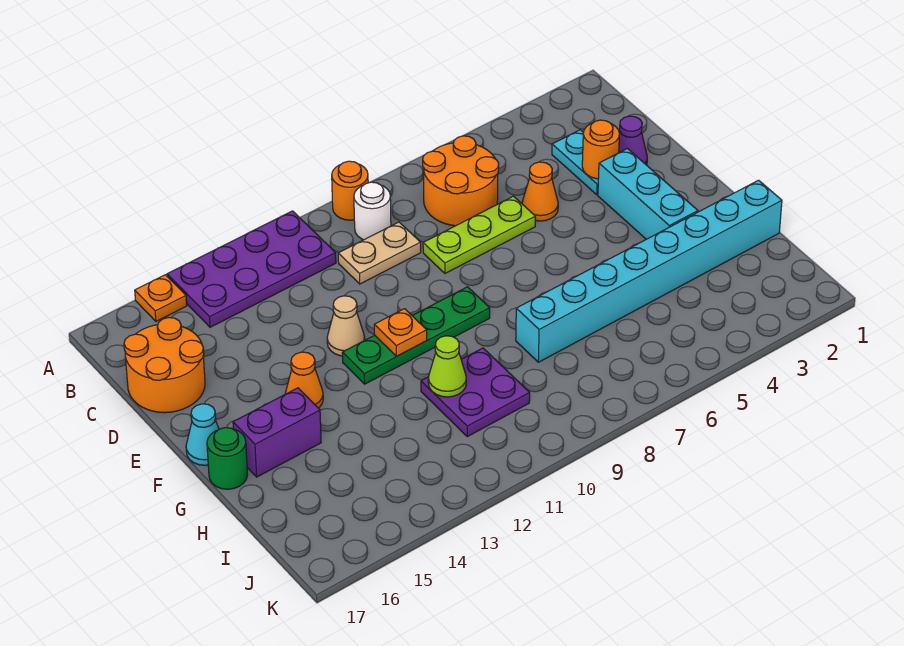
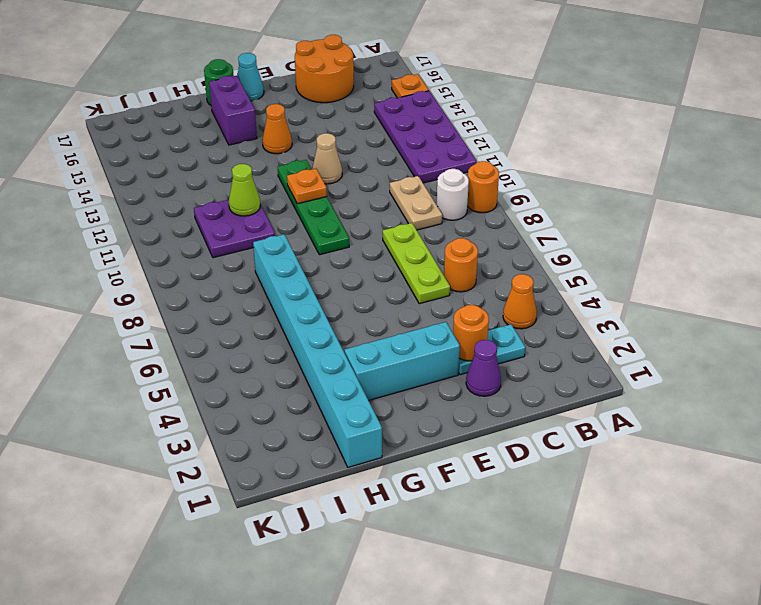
orange round brick B6:C7 level 1 -> orange round brick C6 level 1
orange cone D5 level 1 -> orange cone B4 level 1

